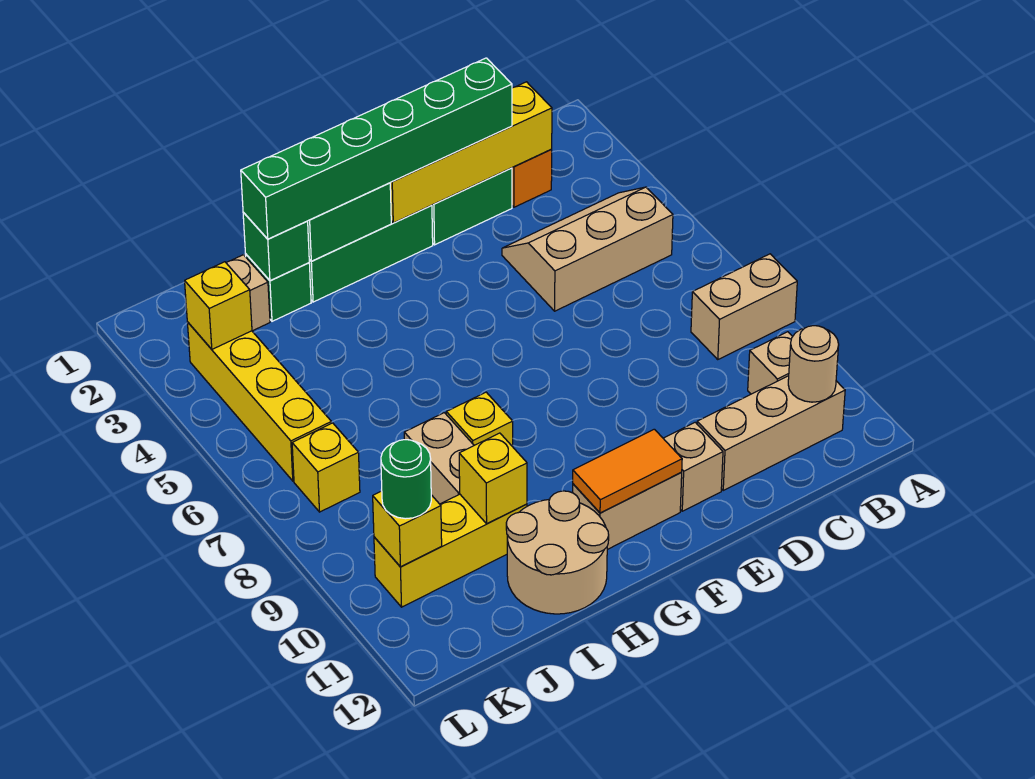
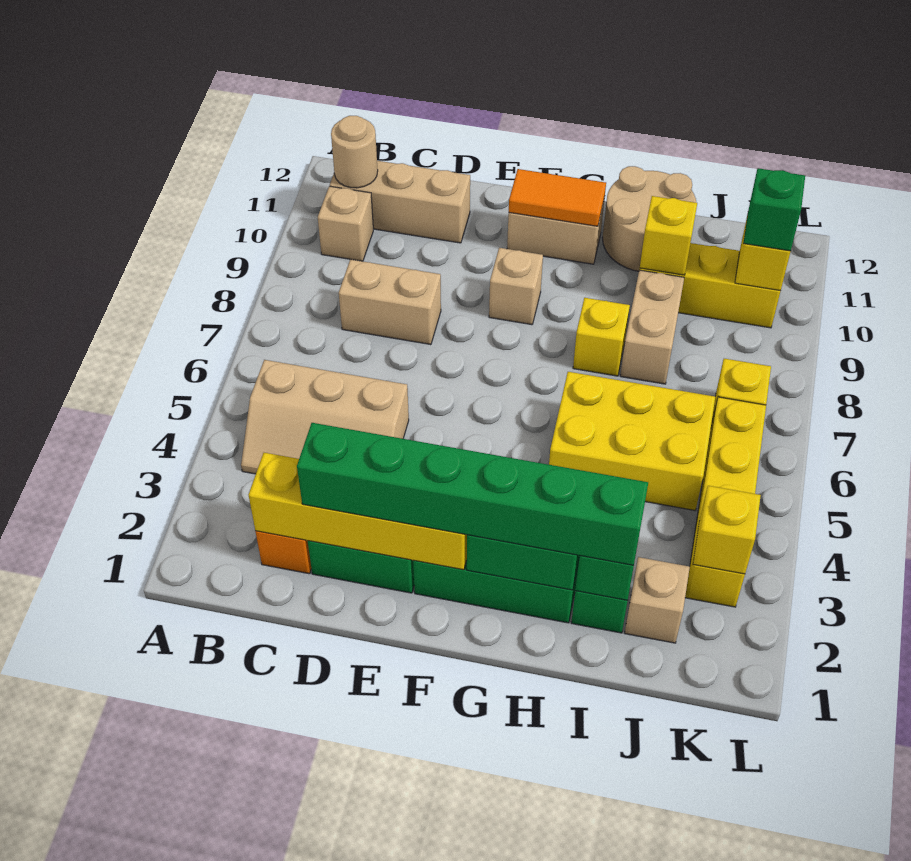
tan brick A8:B8 level 1 -> tan brick C8:D8 level 1
tan brick E11 level 1 -> tan brick F9 level 1
none -> yellow brick H5:J6 level 1
green round brick K10 level 3 -> green brick K10 level 3

